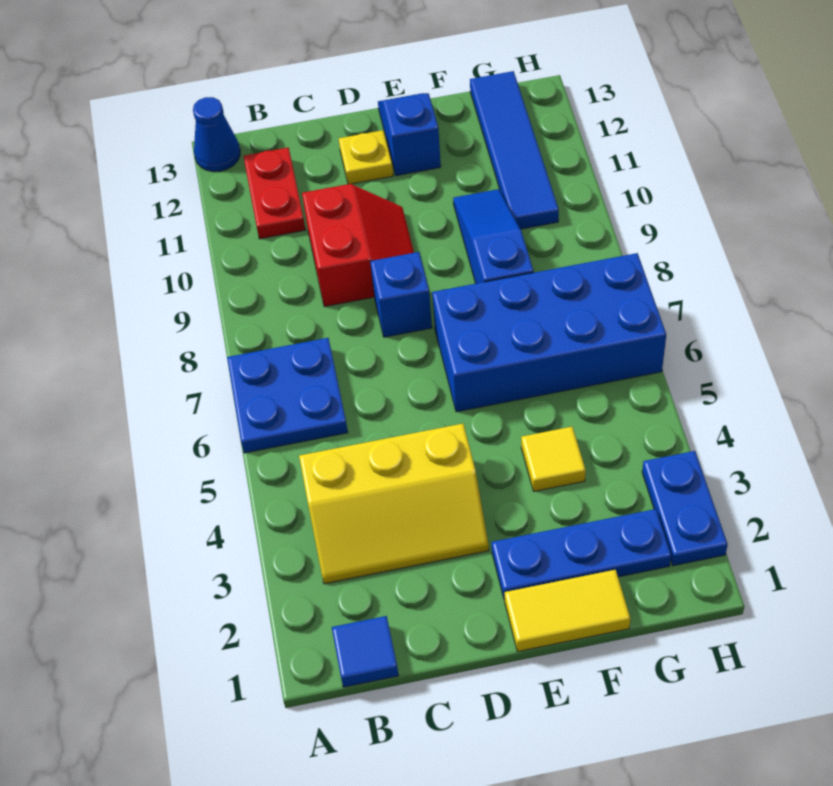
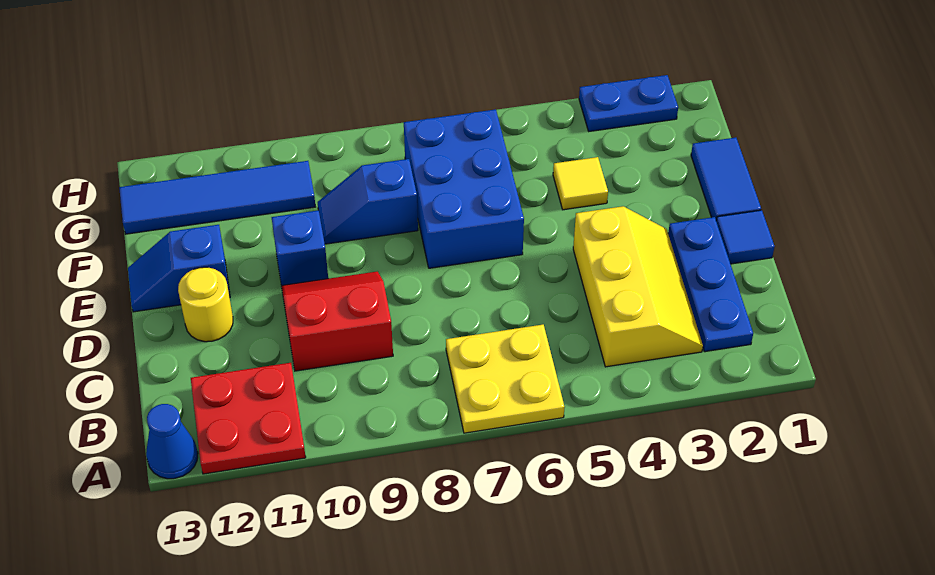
blue plate A6:B7 level 1 -> yellow plate A6:B7 level 1
blue tile B1 level 1 -> blue tile D1 level 1
red plate B11:B12 level 1 -> red plate A11:B12 level 1
blue brick D8 level 1 -> blue brick E10 level 1
yellow plate D12 level 1 -> yellow round brick D12 level 1
yellow tile E1:F1 level 1 -> blue tile E1:F1 level 1
blue plate E2:G2 level 1 -> blue plate B2:D2 level 1
blue brick E6:H7 level 1 -> blue brick E6:G7 level 1
blue slope F8:F10 level 1 top 8 -> blue slope F8:F9 level 1 top 8

